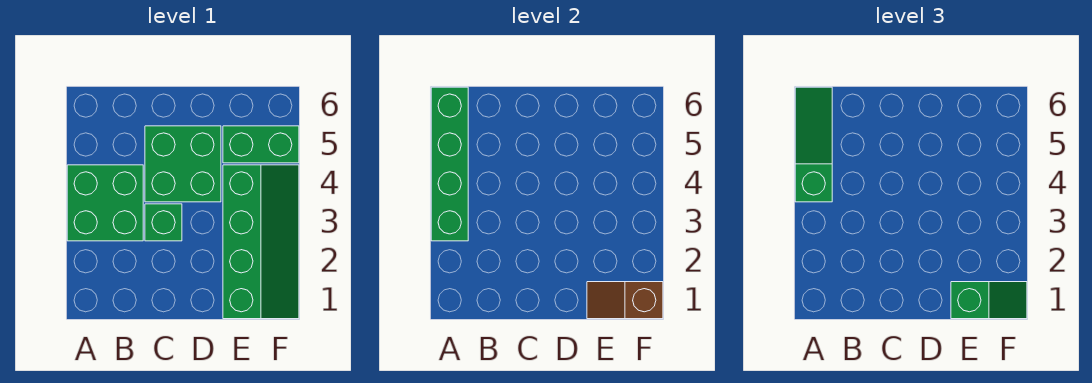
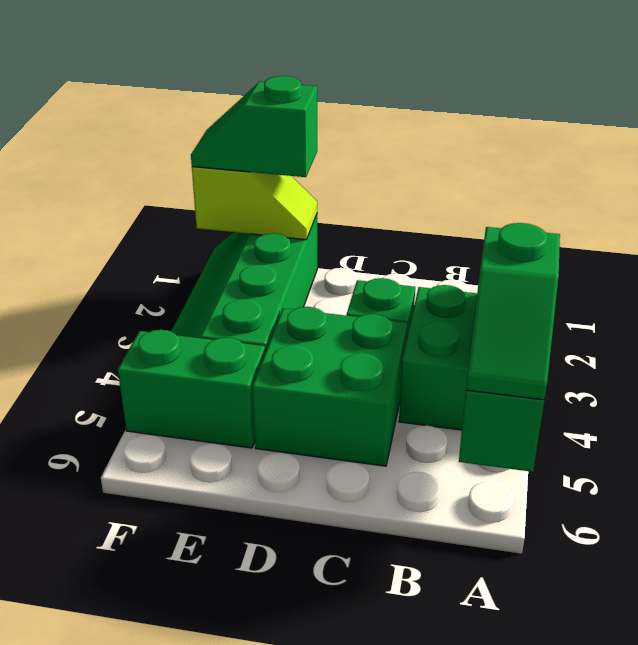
green slope A4:A6 level 3 top 4 -> green slope A5:A6 level 3 top 5
brown slope E1:F1 level 2 top F -> lime slope E1:F1 level 2 top F

